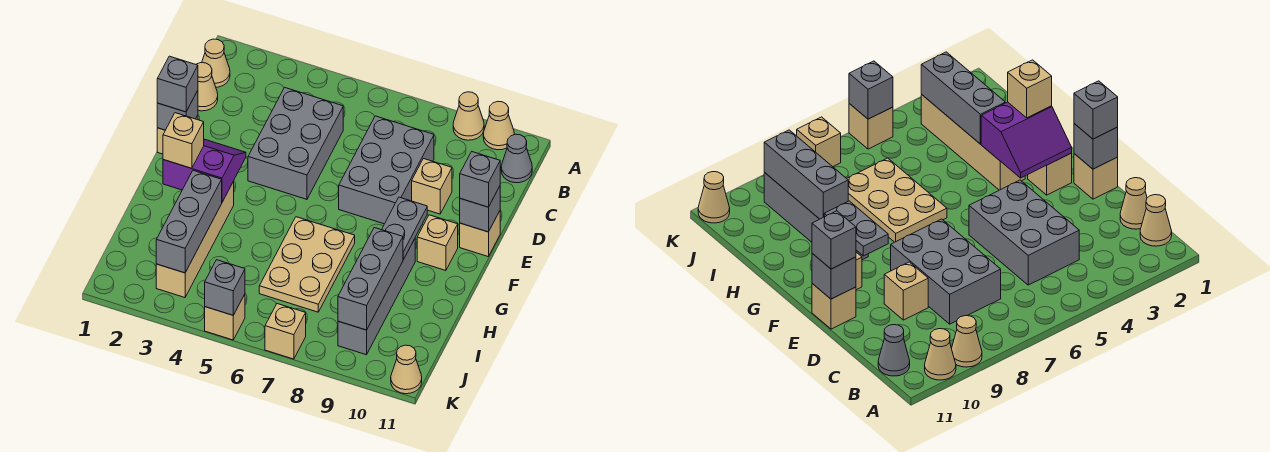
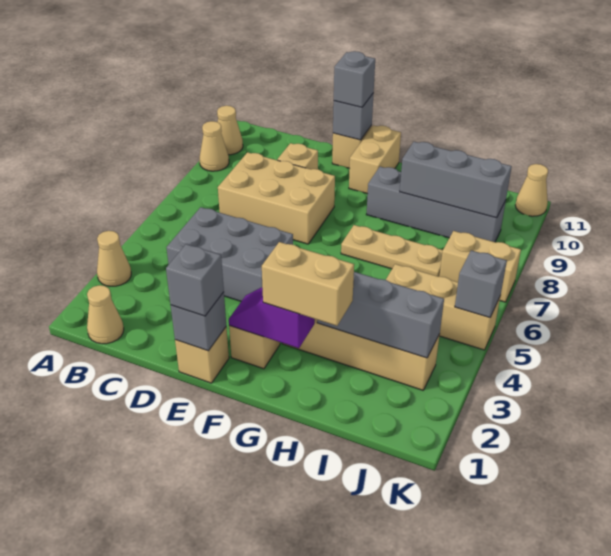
grey cone B11 level 1 -> none
tan cone C1 level 1 -> tan cone A3 level 1
grey brick C7:E8 level 1 -> tan brick C7:E8 level 1
purple slope F2:G3 level 2 top G -> purple slope F2:G2 level 2 top G
grey plate F9:G9 level 2 -> none
tan brick F10 level 1 -> tan brick F10:F11 level 1
tan brick G2 level 3 -> tan brick G2:H2 level 3
tan plate G6:I7 level 1 -> tan plate G7:I7 level 1
tan brick K5 level 1 -> tan brick I5:K5 level 1
tan brick K7 level 1 -> tan brick J7:K7 level 1

